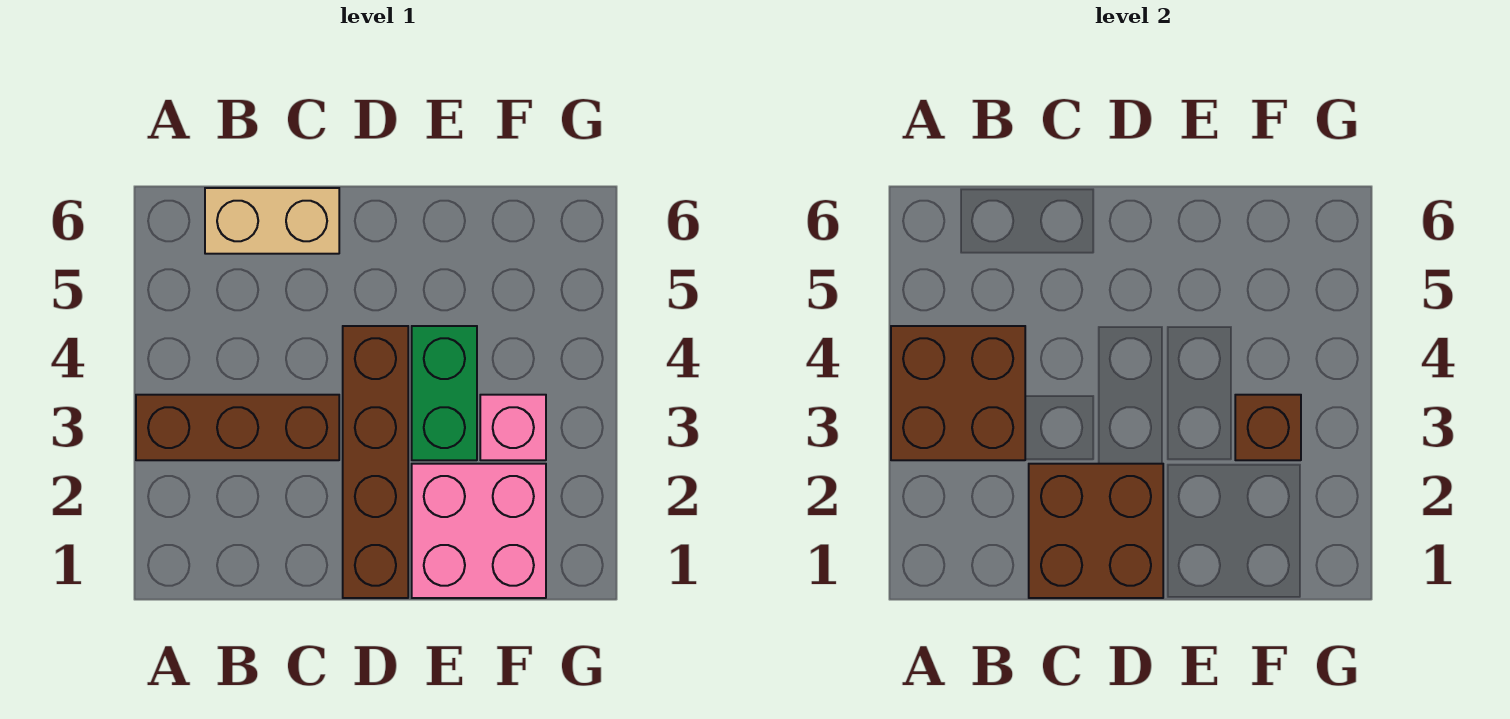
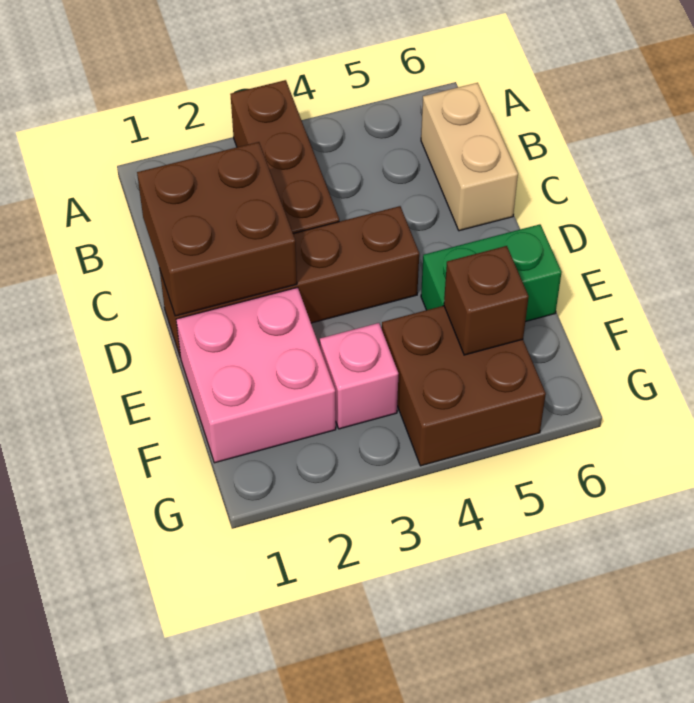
brown brick A3:B4 level 2 -> brown brick F4:G5 level 1
green brick E3:E4 level 1 -> green brick E5:E6 level 1
brown brick F3 level 2 -> brown brick F5 level 2

